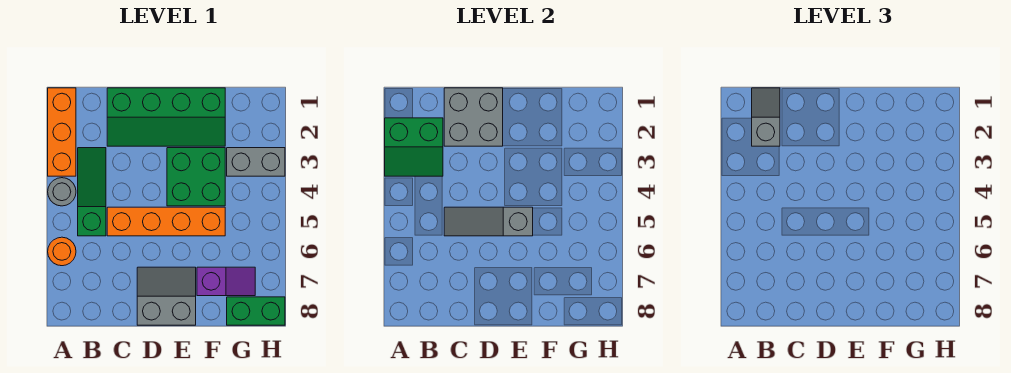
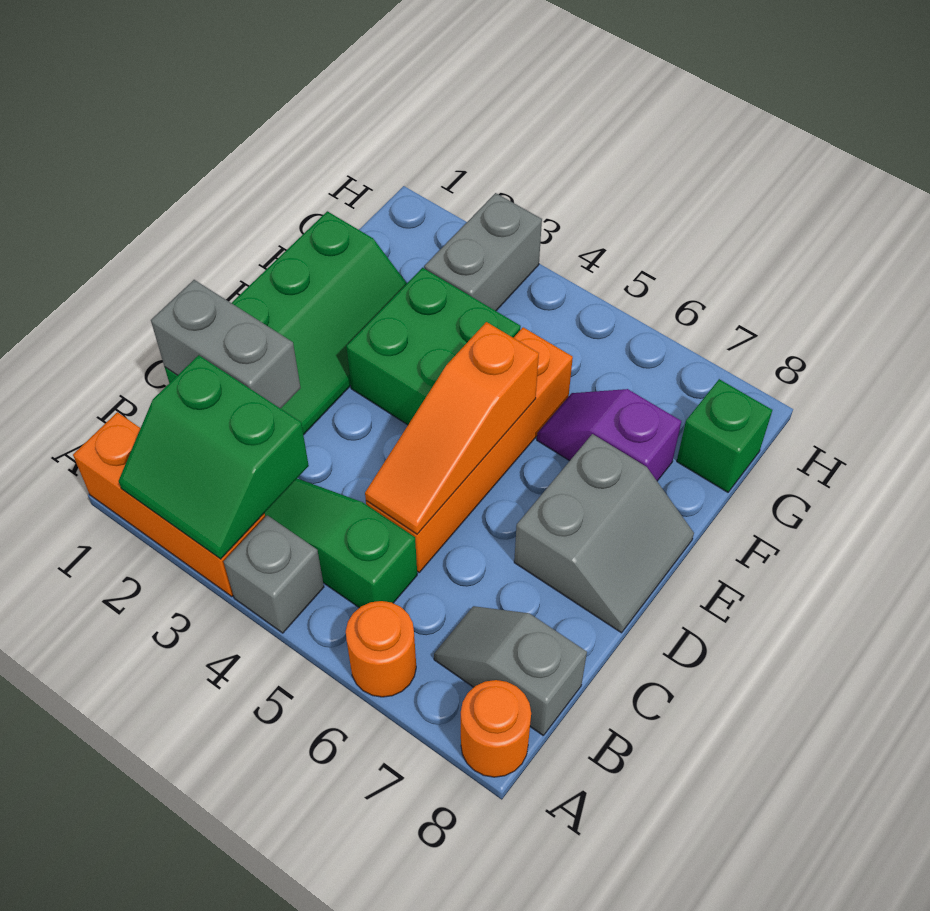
green slope A2:B3 level 2 top 2 -> green slope A2:B3 level 2 top B
grey round brick A4 level 1 -> grey brick A4 level 1
none -> orange round brick A8 level 1
grey slope B1:B2 level 3 top 2 -> grey slope B7:B8 level 1 top 8
grey brick C1:D2 level 2 -> grey brick C1:C2 level 2
grey slope C5:E5 level 2 top E -> orange slope C5:E5 level 2 top E
grey slope D7:E8 level 1 top 8 -> grey slope D7:E8 level 1 top 7
purple slope F7:G7 level 1 top F -> purple slope F6:F7 level 1 top 7
green brick G8:H8 level 1 -> green brick G8 level 1

